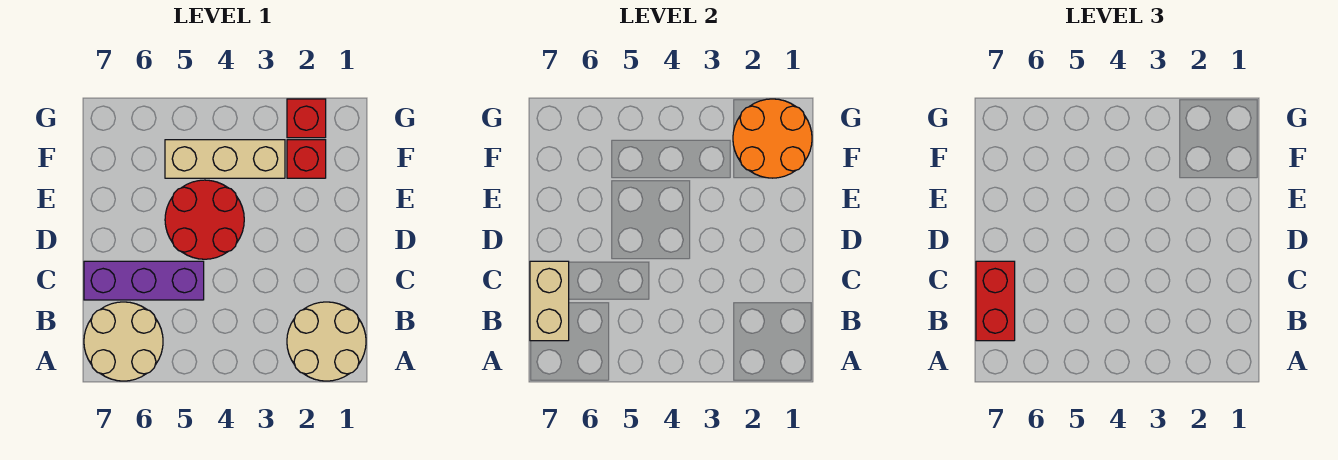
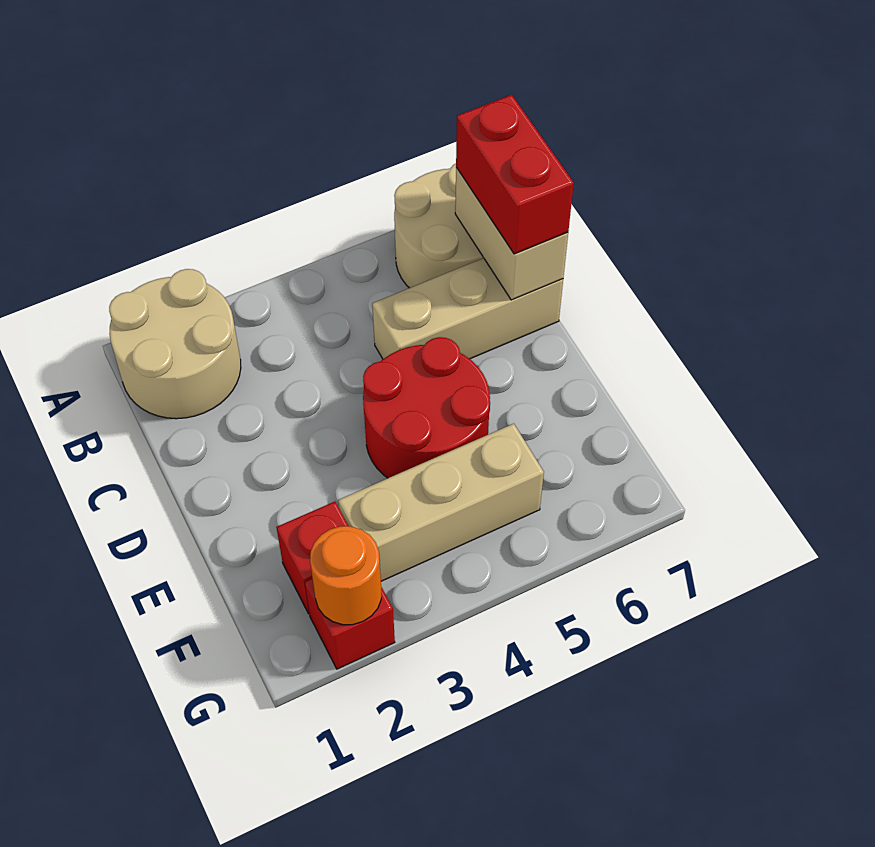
purple brick C5:C7 level 1 -> tan brick C5:C7 level 1
orange round brick F1:G2 level 2 -> orange round brick G2 level 2

